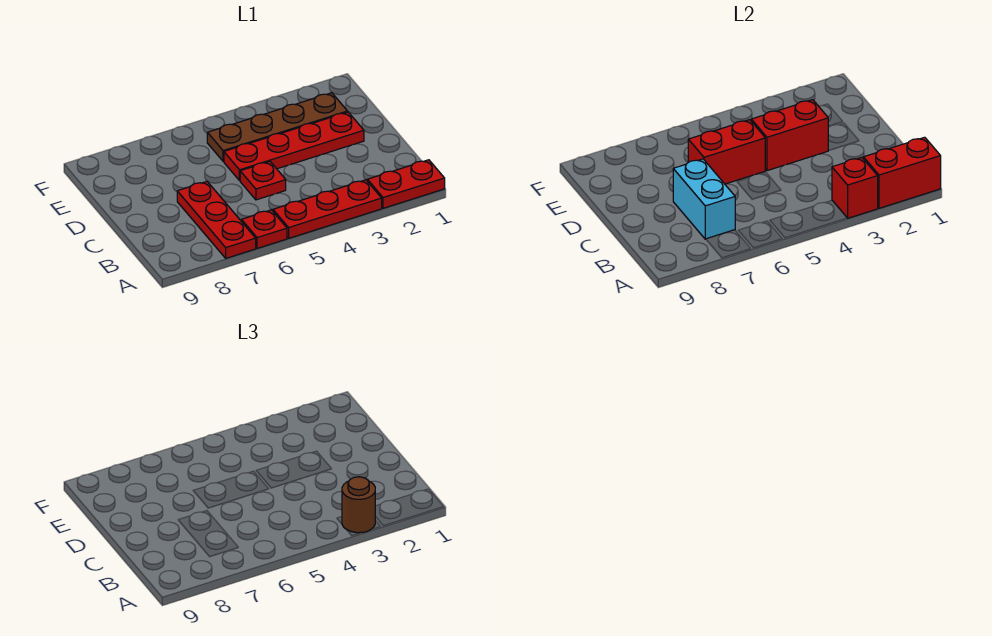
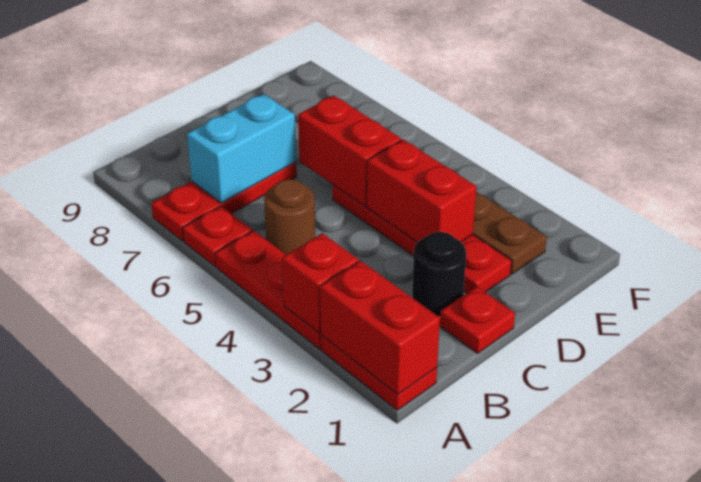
brown round brick A3 level 3 -> brown round brick B5 level 1
none -> black round brick C2 level 1
red plate C5 level 1 -> red plate C1 level 1

